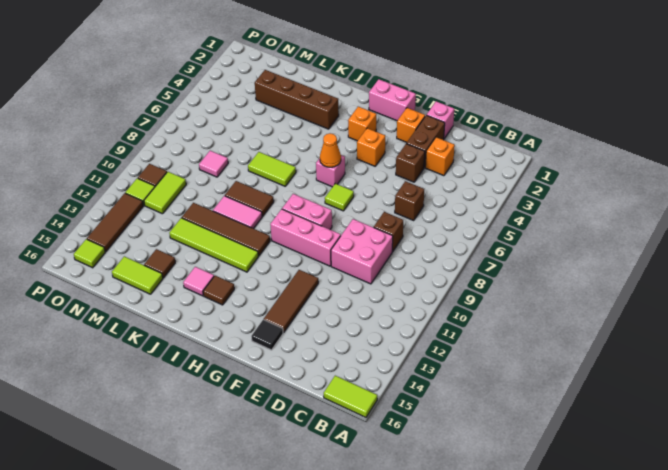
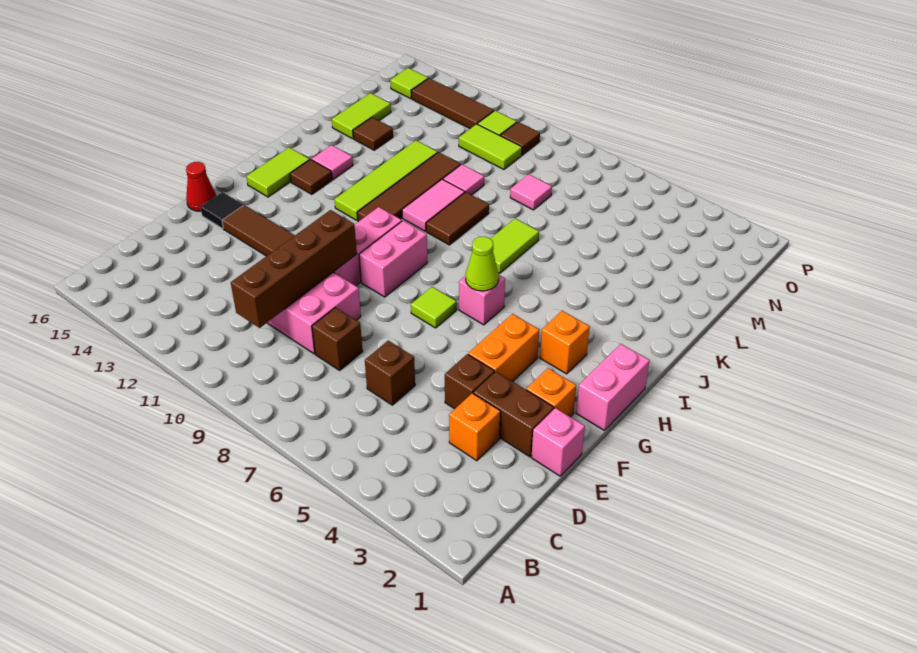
lime tile A16:B16 level 1 -> lime tile H15:I15 level 1
none -> red cone F16 level 1
orange brick G4 level 1 -> orange brick F4:G4 level 1
orange cone H6 level 2 -> lime cone H6 level 2
brown brick J3:M3 level 1 -> brown brick C10:F10 level 2
none -> pink tile L10 level 1

